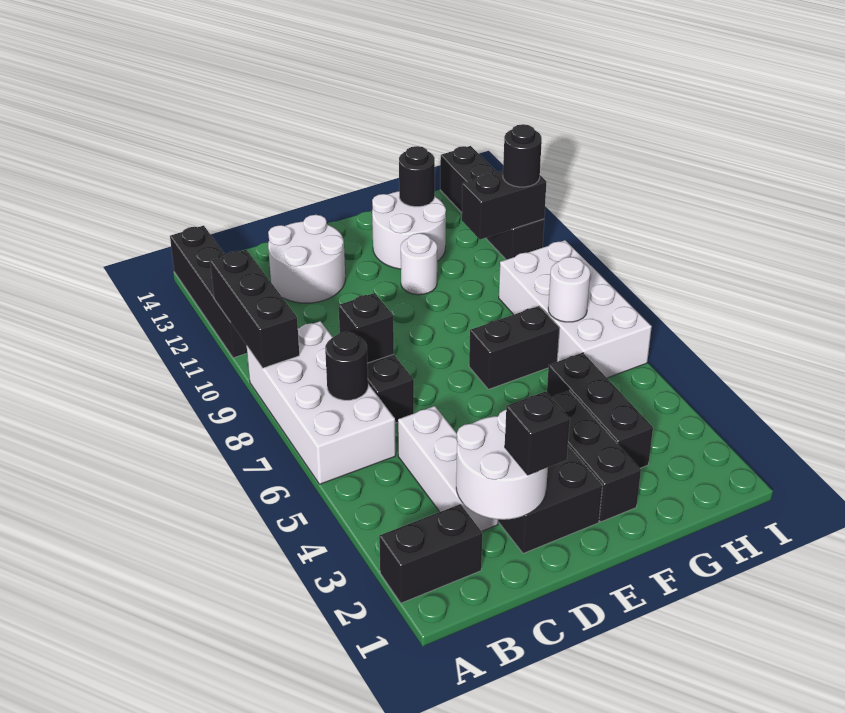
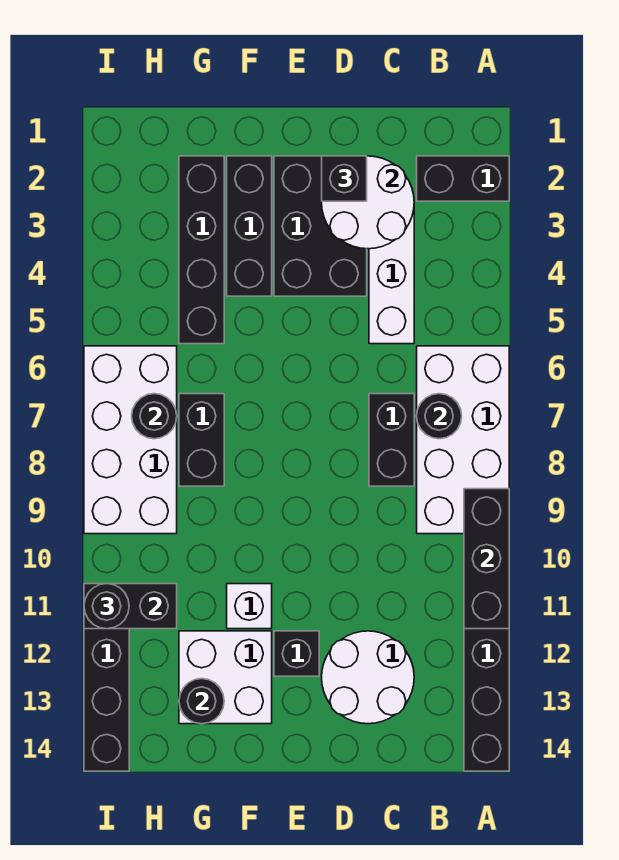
black brick C8 level 2 -> black brick E12 level 1
black brick F7:G7 level 1 -> black brick G7:G8 level 1
white round brick F11 level 1 -> white brick F11 level 1
white round brick F12:G13 level 1 -> white brick F12:G13 level 1
black brick G3:G5 level 1 -> black brick G2:G5 level 1
white round brick H7 level 2 -> black round brick H7 level 2

